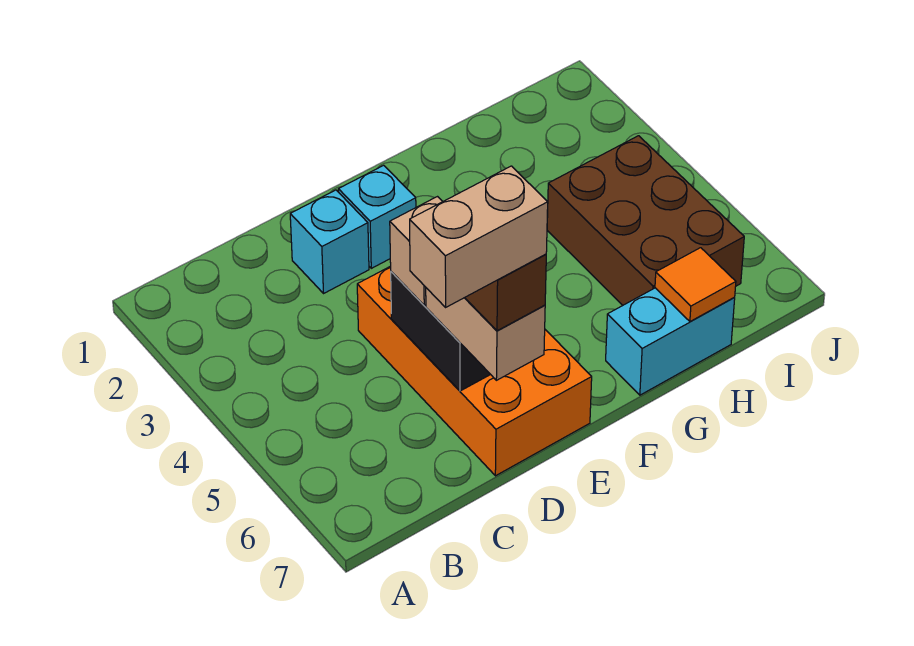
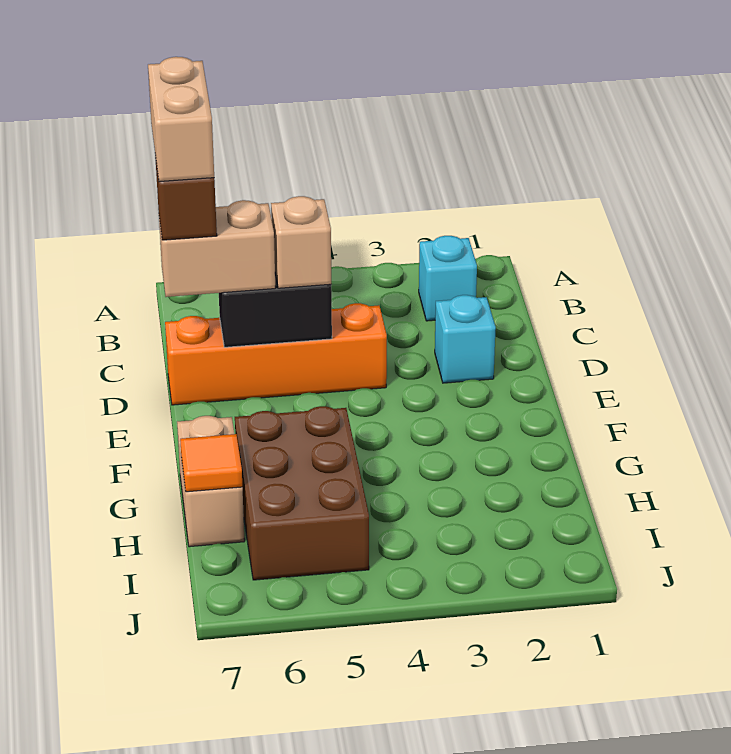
orange brick D4:E7 level 1 -> orange brick D4:D7 level 1
cyan brick E2 level 1 -> cyan brick B2 level 1
cyan brick G7:H7 level 1 -> tan brick G7:H7 level 1
brown brick H4:I6 level 1 -> brown brick G5:I6 level 1

